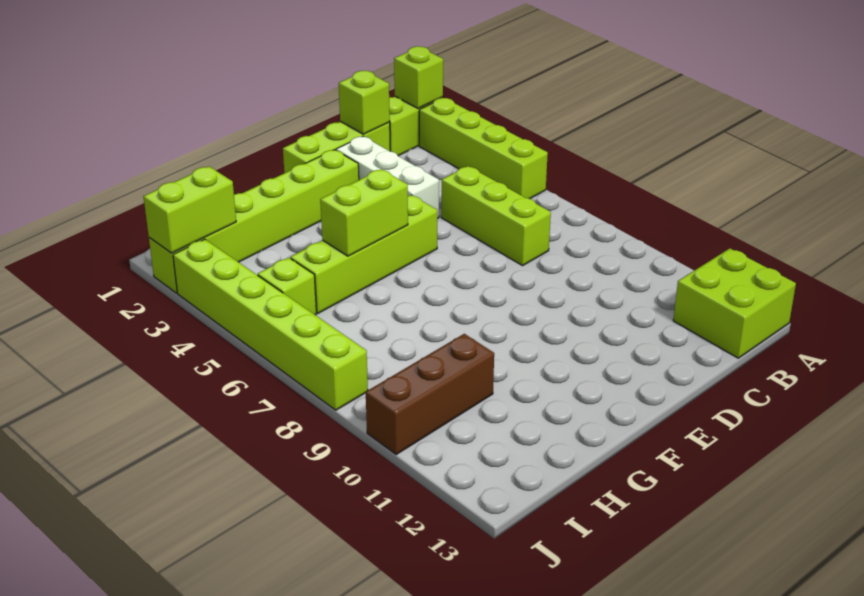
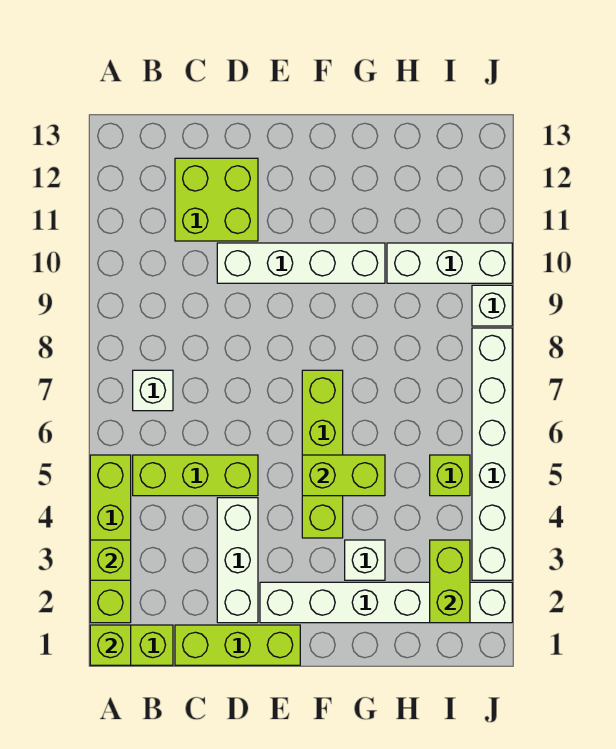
lime brick A12:B13 level 1 -> lime brick C11:D12 level 1
none -> white brick B7 level 1
lime brick C1 level 2 -> lime brick A3 level 2
lime brick C5:C7 level 1 -> lime brick B5:D5 level 1
none -> white brick D10:G10 level 1
lime brick E2:J2 level 1 -> white brick E2:J2 level 1
lime brick E5:H5 level 1 -> lime brick F4:F7 level 1
none -> white brick G3 level 1
brown brick H10:J10 level 1 -> white brick H10:J10 level 1
lime brick I2:J2 level 2 -> lime brick I2:I3 level 2
lime brick J3:J8 level 1 -> white brick J3:J8 level 1
none -> white brick J9 level 1

